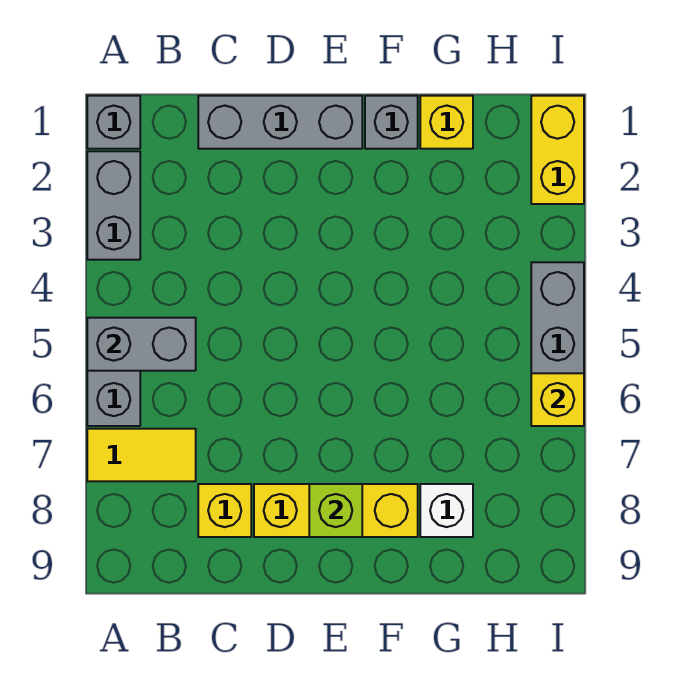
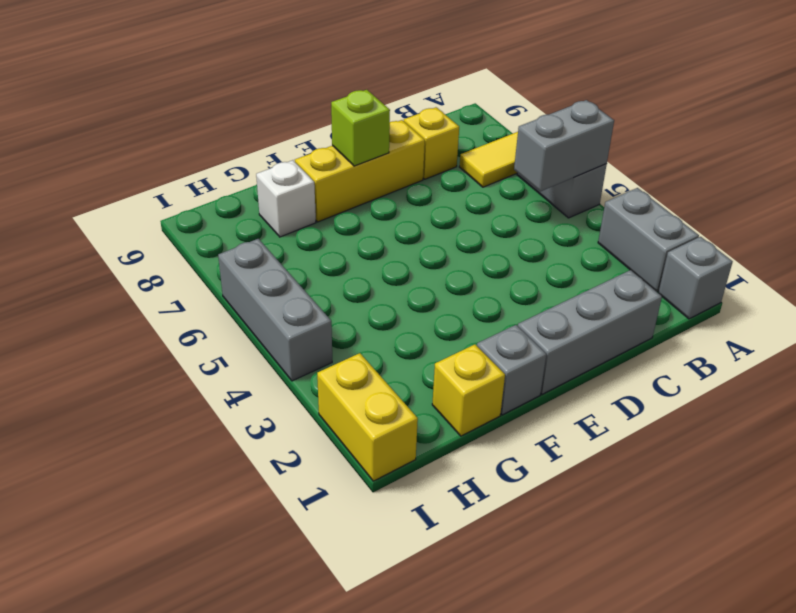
yellow brick I6 level 2 -> none

